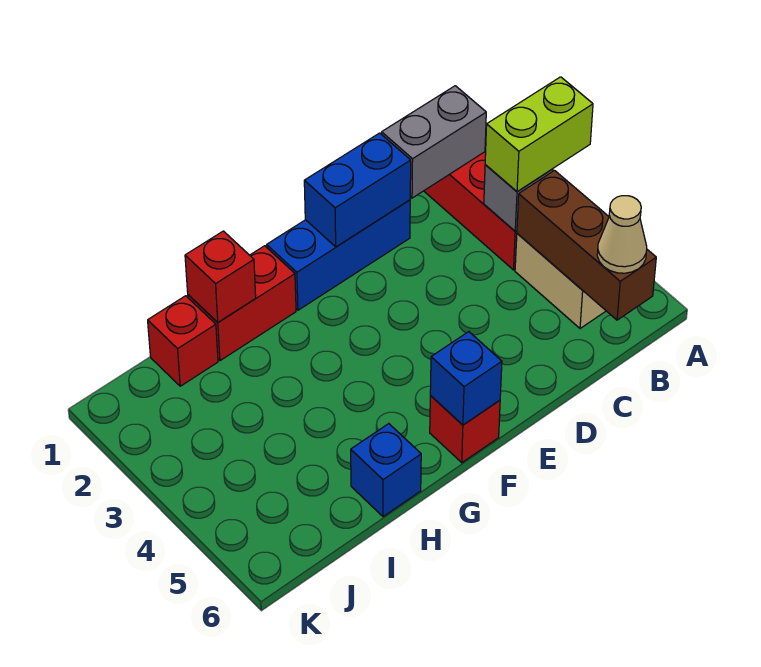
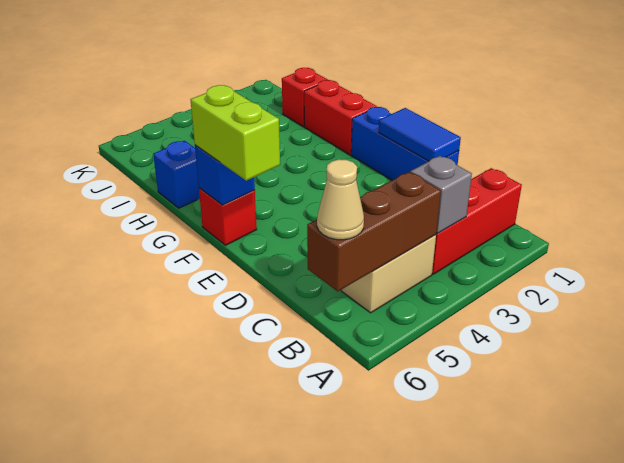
lime brick A3:B3 level 3 -> lime brick E6:F6 level 3
grey brick B1:C1 level 2 -> none
blue brick D1:E1 level 2 -> blue tile D1:E1 level 2
red brick H1 level 2 -> none

